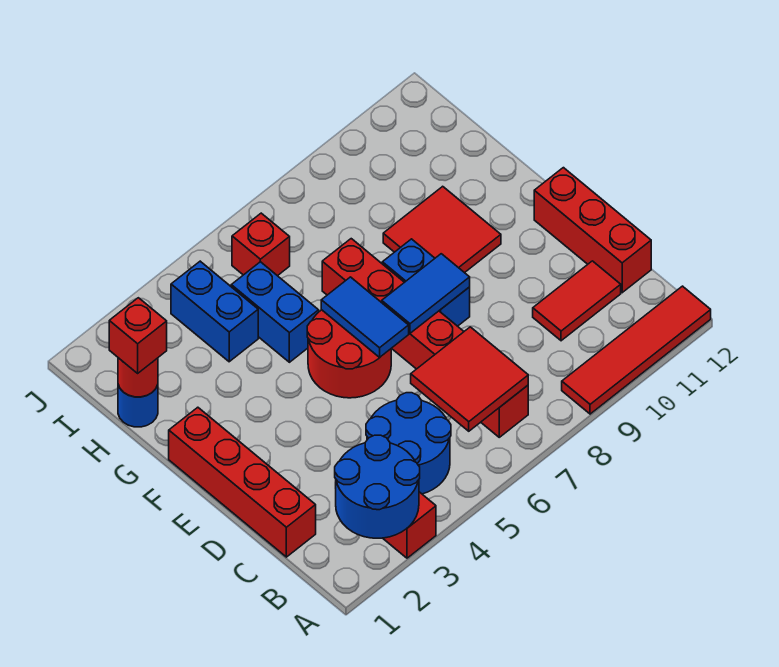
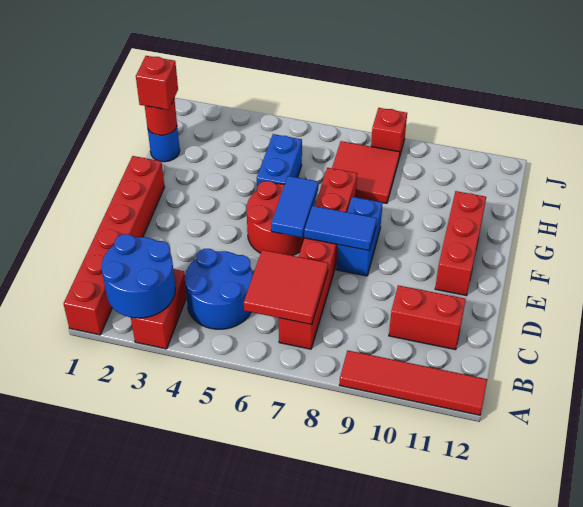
red brick C1:F1 level 1 -> red brick A1:F1 level 1
red tile C10:C11 level 1 -> red brick C10:C11 level 1
red brick C12:E12 level 1 -> red brick E11:G11 level 1
red tile F9:G10 level 1 -> red tile H7:I8 level 1
blue brick H4:I4 level 1 -> none
red brick I6 level 1 -> red brick J8 level 1

